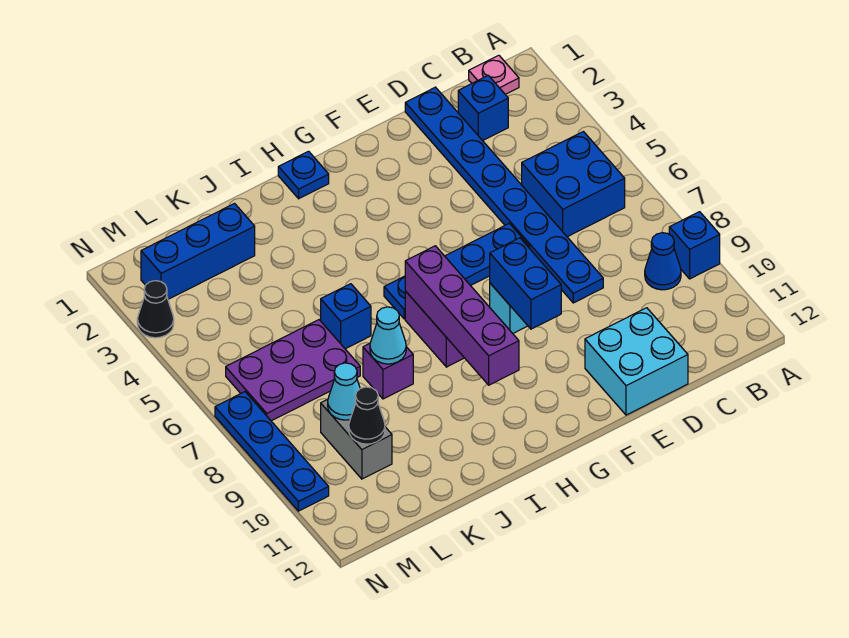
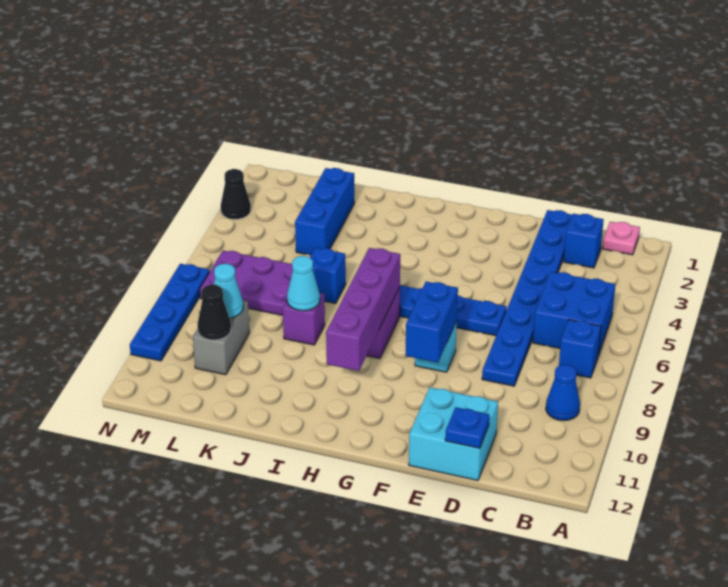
blue brick A9 level 1 -> blue brick B7 level 1
blue plate H1 level 1 -> blue plate D12 level 2
blue brick K2:M2 level 1 -> blue brick K2:K4 level 1

